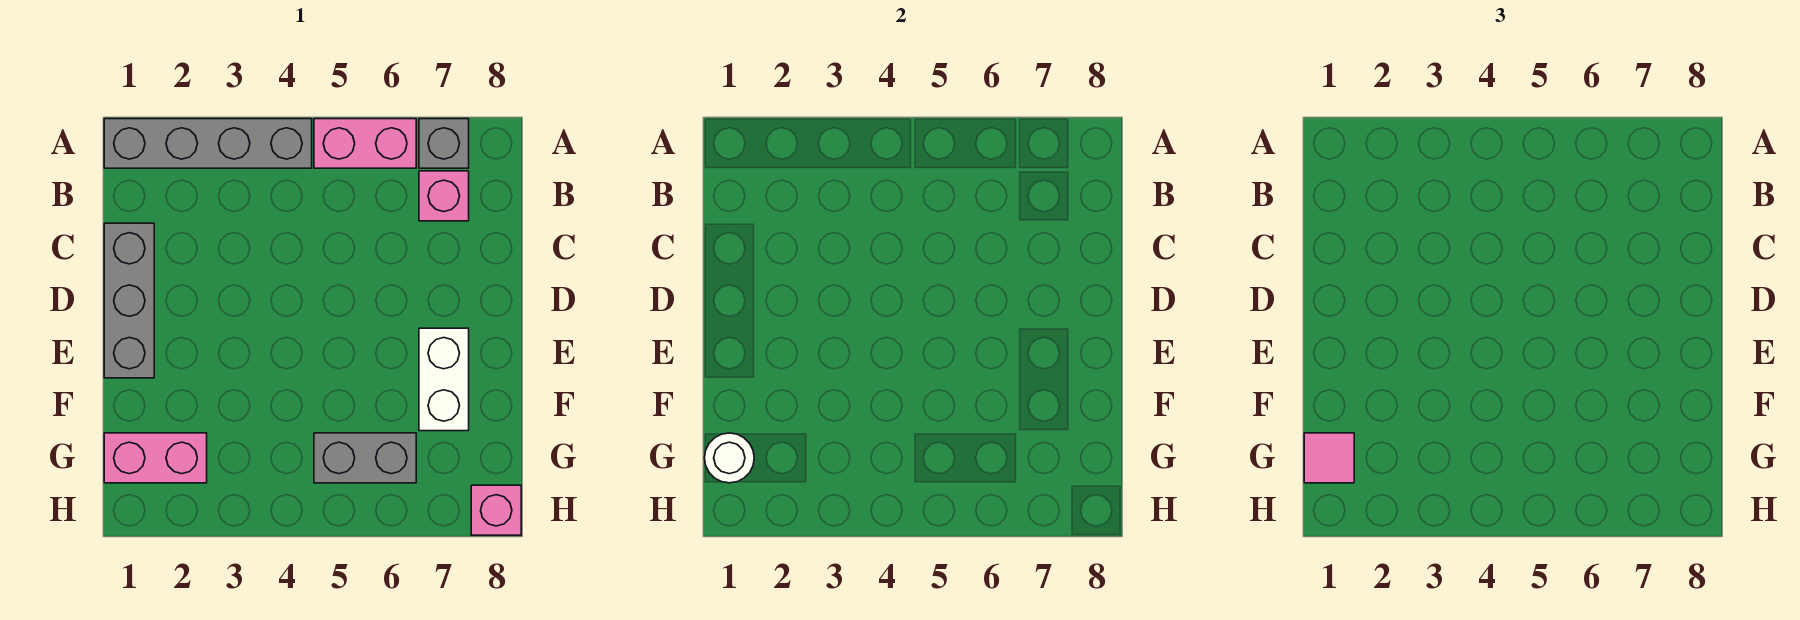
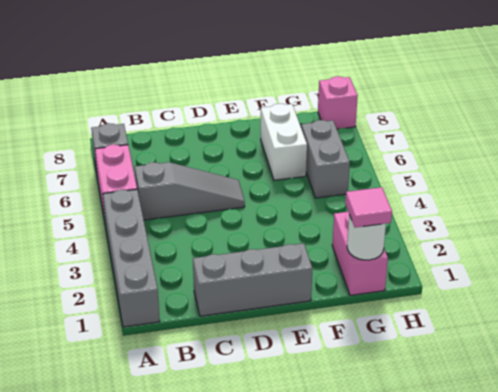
none -> grey slope B5:D5 level 1 top B
pink brick B7 level 1 -> none
white brick E7:F7 level 1 -> white brick F6:F7 level 1

